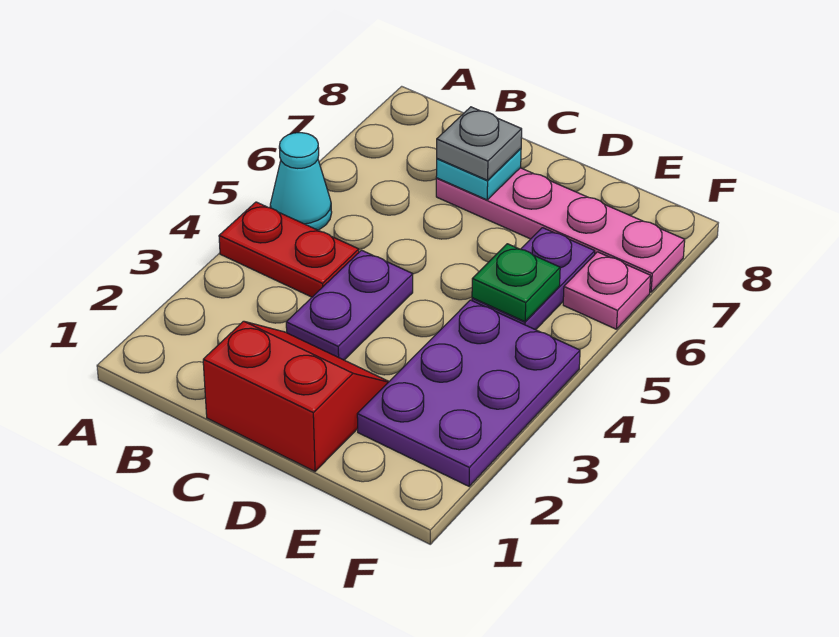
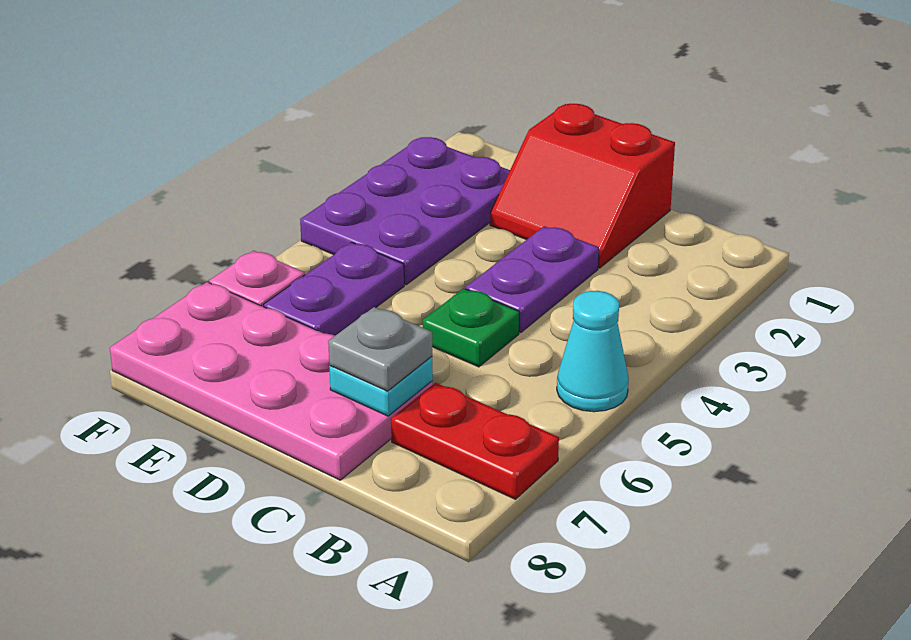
red plate A4:B4 level 1 -> red plate A7:B7 level 1
pink plate C7:F7 level 1 -> pink plate C7:F8 level 1
green plate E5 level 2 -> green plate C5 level 1

